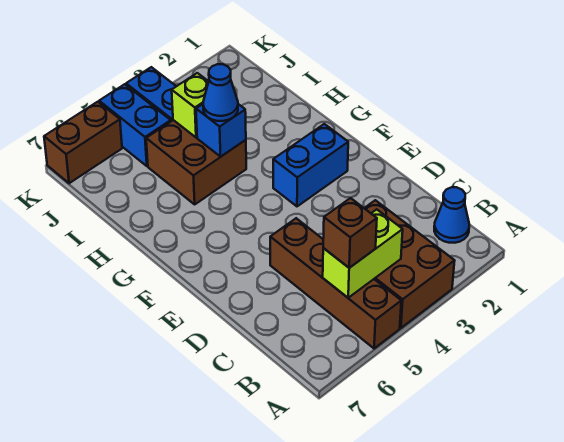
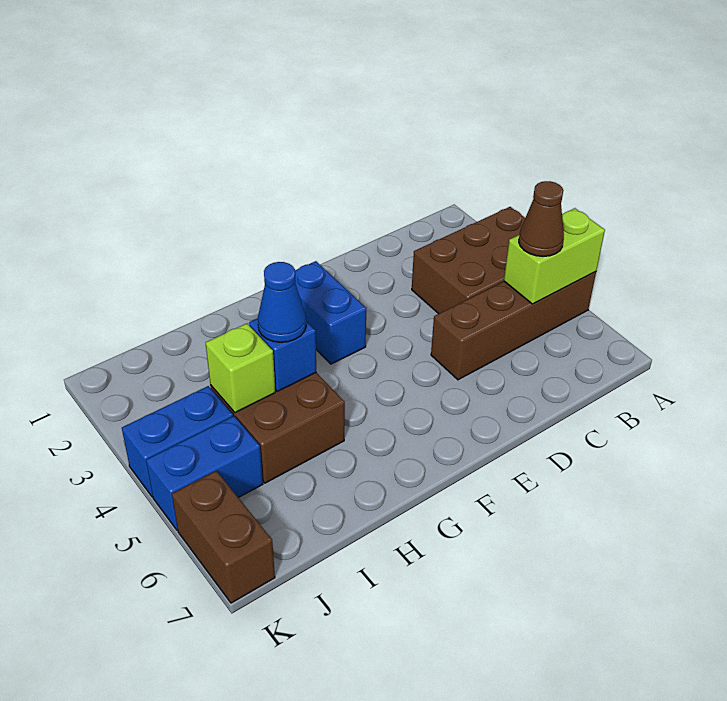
blue cone B1 level 1 -> none
lime brick B4:B5 level 2 -> lime brick A5:B5 level 2
brown brick B5 level 3 -> brown cone B5 level 3

